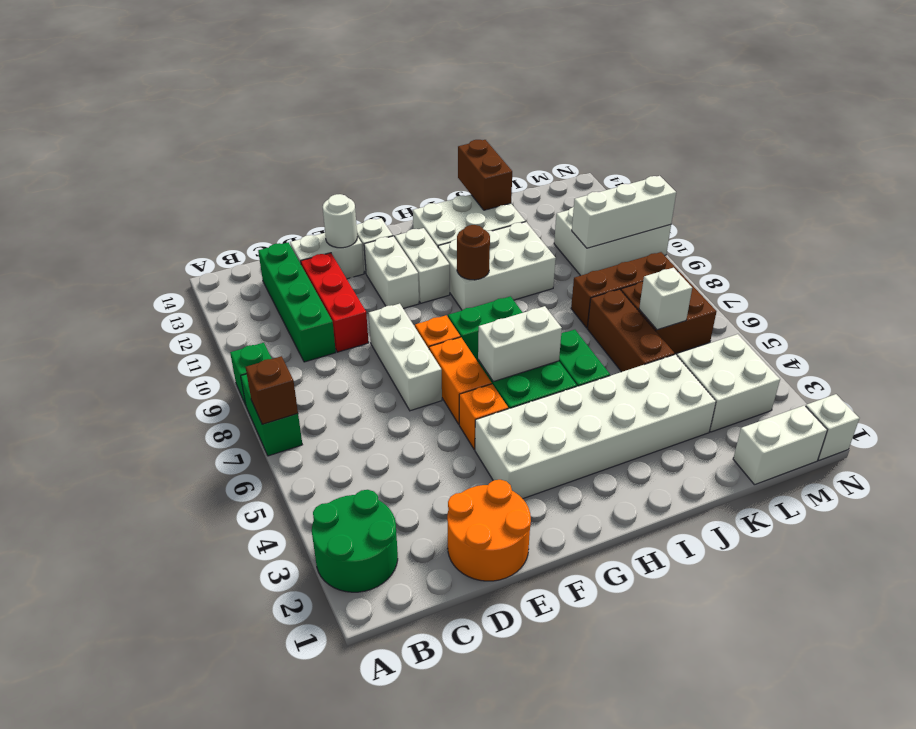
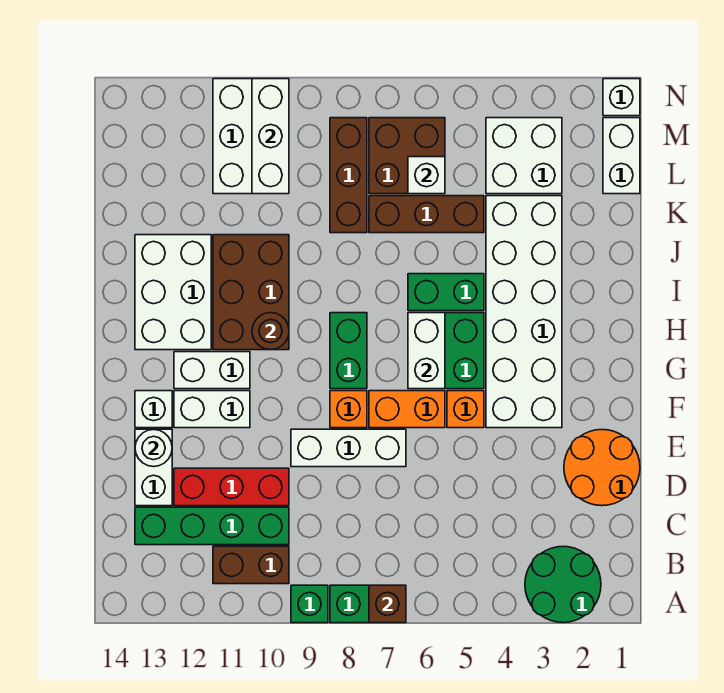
white brick H10:J11 level 1 -> brown brick H10:J11 level 1
brown brick J13:J14 level 2 -> brown brick B10:B11 level 1

